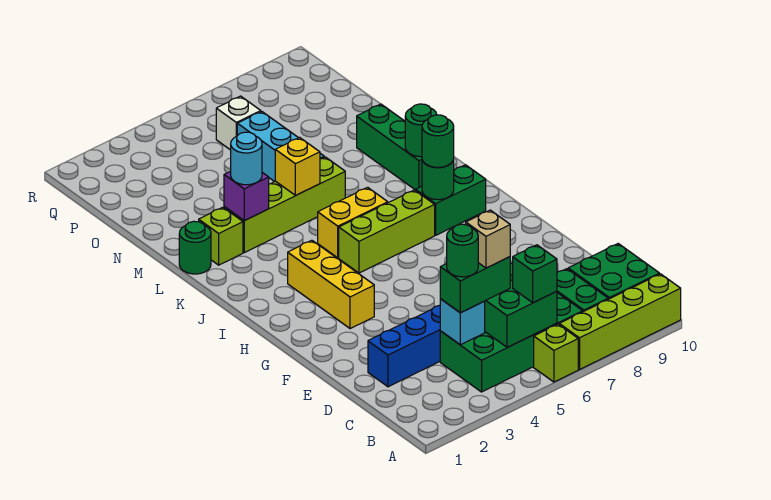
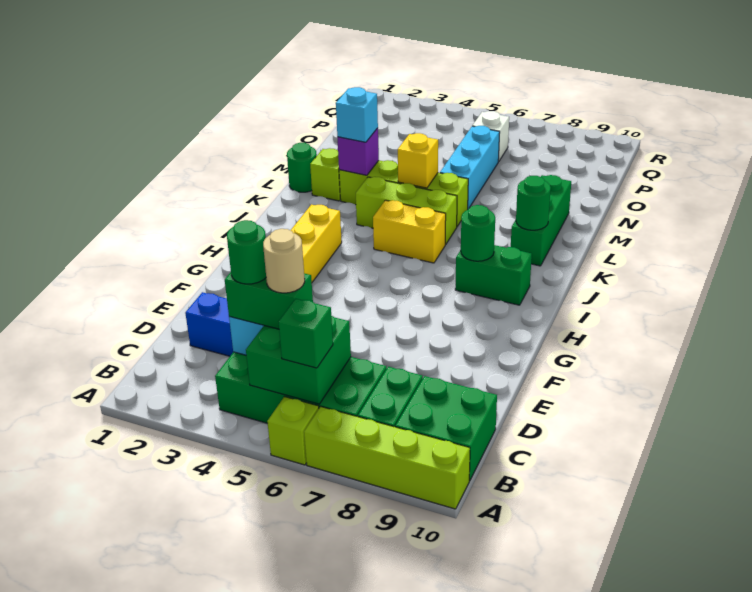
tan brick C5 level 4 -> tan round brick C5 level 4
lime brick I5:I7 level 1 -> lime brick K4:K6 level 1
green round brick I8 level 3 -> none
cyan round brick L3 level 3 -> cyan brick L3 level 3

